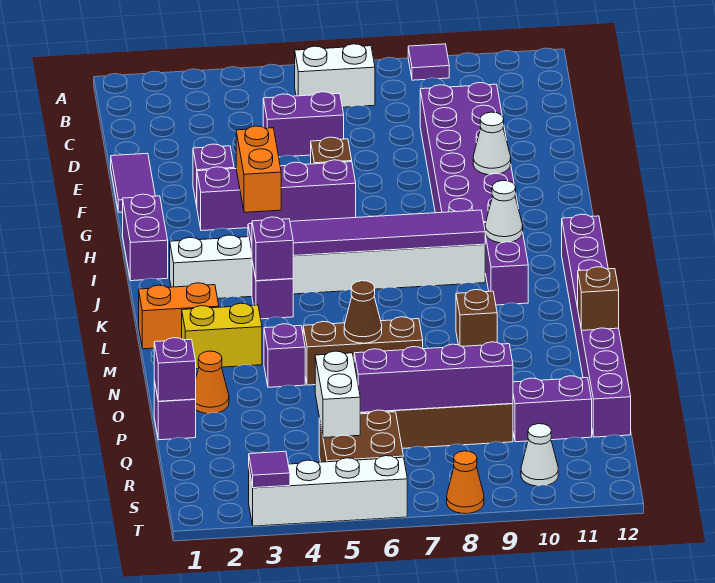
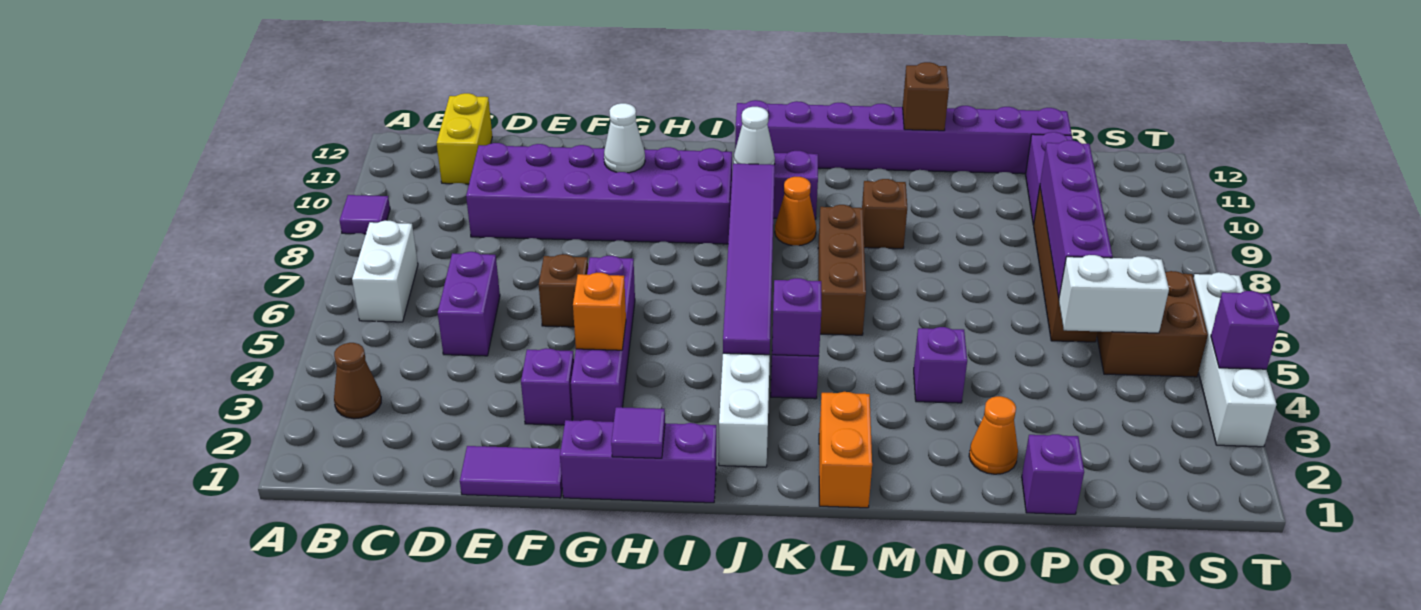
orange brick G4:H4 level 2 -> orange brick G4 level 2
purple brick H1:I1 level 1 -> purple brick G1:I1 level 1
yellow brick M2:M3 level 1 -> yellow brick C11:C12 level 1
brown brick N5:N7 level 1 -> brown brick L6:L8 level 1
brown cone N6 level 2 -> brown cone B3 level 1
purple brick P1 level 2 -> purple brick T4 level 2
white cone S10 level 1 -> none
purple tile T3 level 2 -> purple tile H1 level 2
orange cone T8 level 1 -> orange cone K9 level 1

